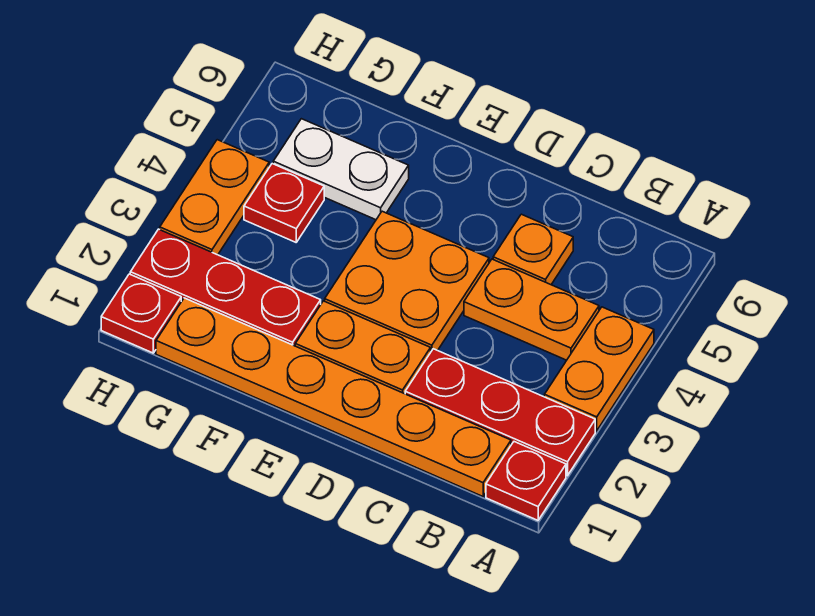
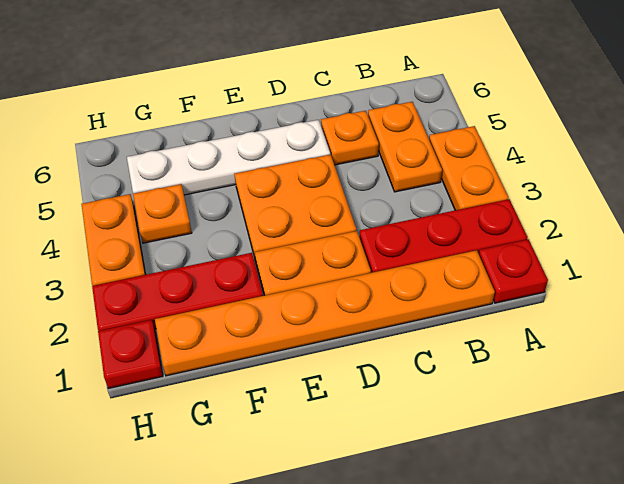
orange plate B4:C4 level 1 -> orange plate B4:B5 level 1
white plate F5:G5 level 1 -> white plate D5:G5 level 1
red plate G4 level 1 -> orange plate G4 level 1

